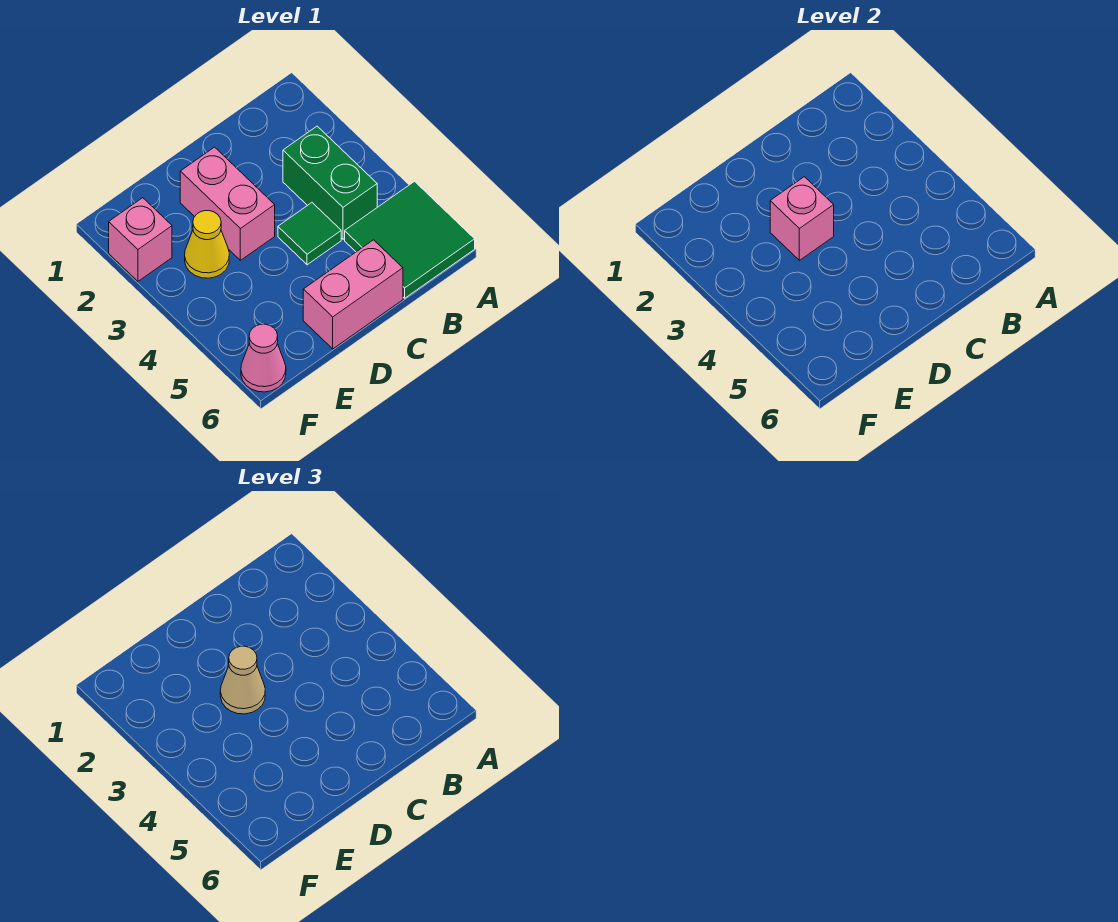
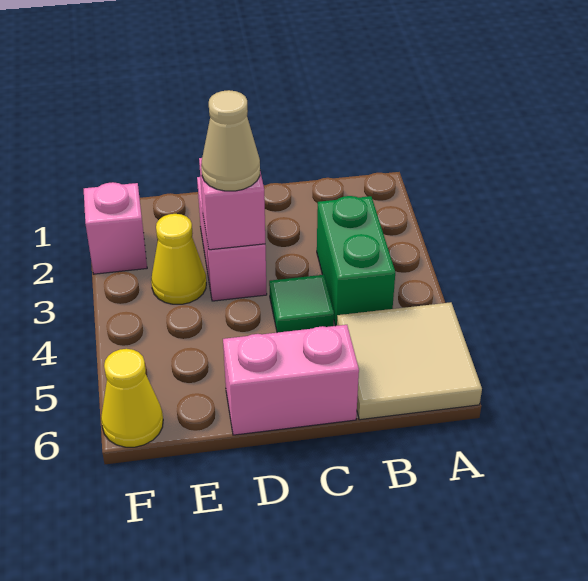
green tile A5:B6 level 1 -> tan tile A5:B6 level 1
pink cone F6 level 1 -> yellow cone F6 level 1

